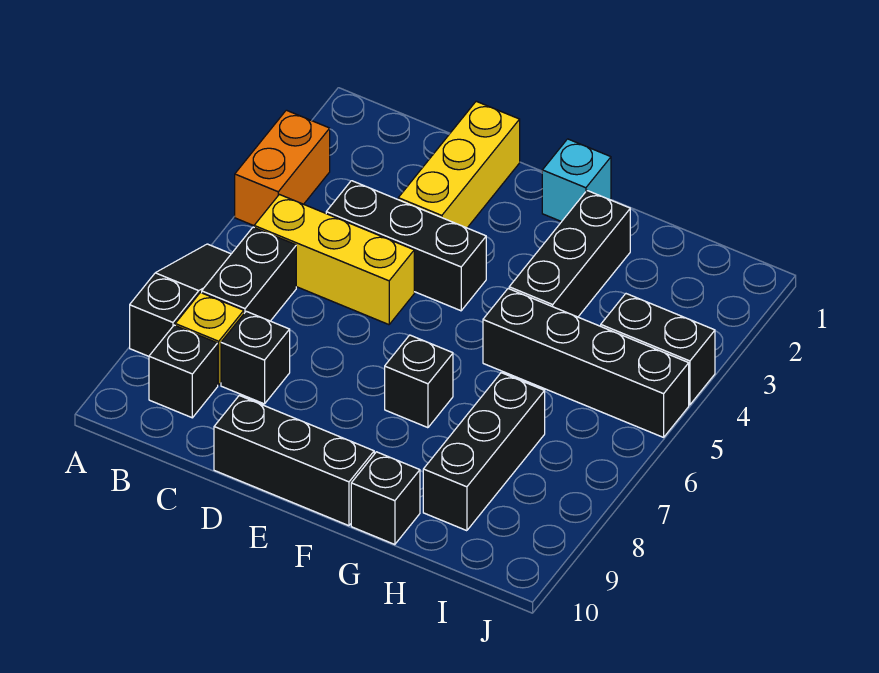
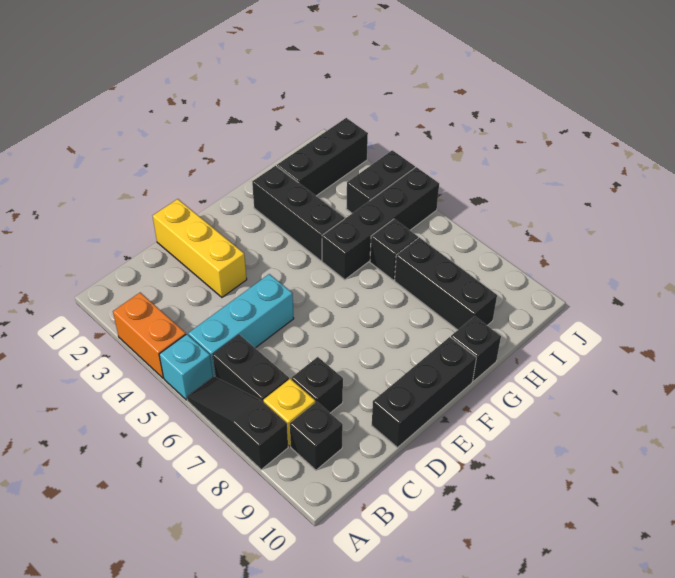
yellow brick B5:D5 level 1 -> cyan brick B5:D5 level 1
black brick C4:E4 level 1 -> black brick H2:J2 level 1
cyan brick F1 level 1 -> cyan brick A5 level 1
black brick F7 level 1 -> black brick H6 level 1

